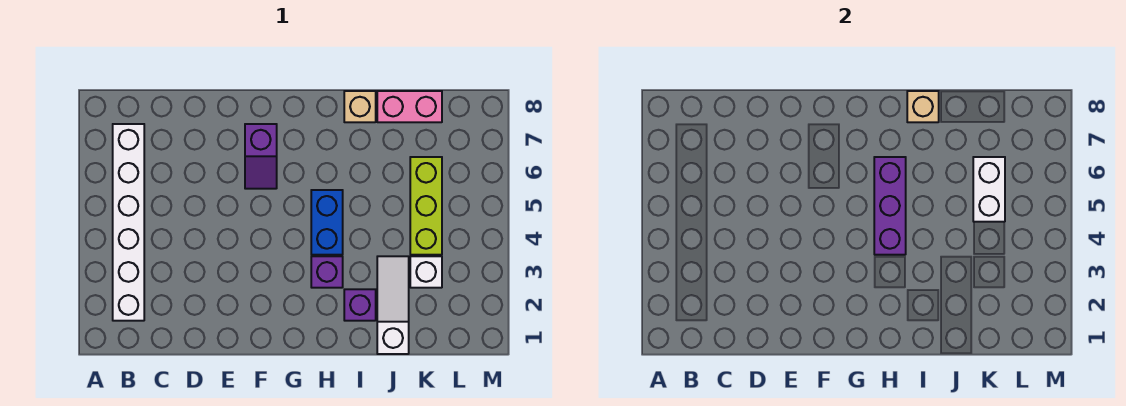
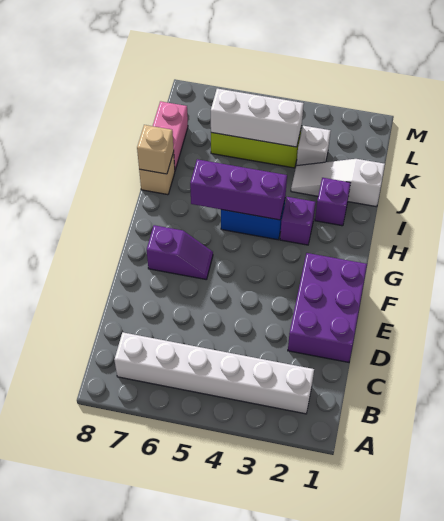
none -> purple brick D1:F2 level 1
white brick K5:K6 level 2 -> white brick K4:K6 level 2

